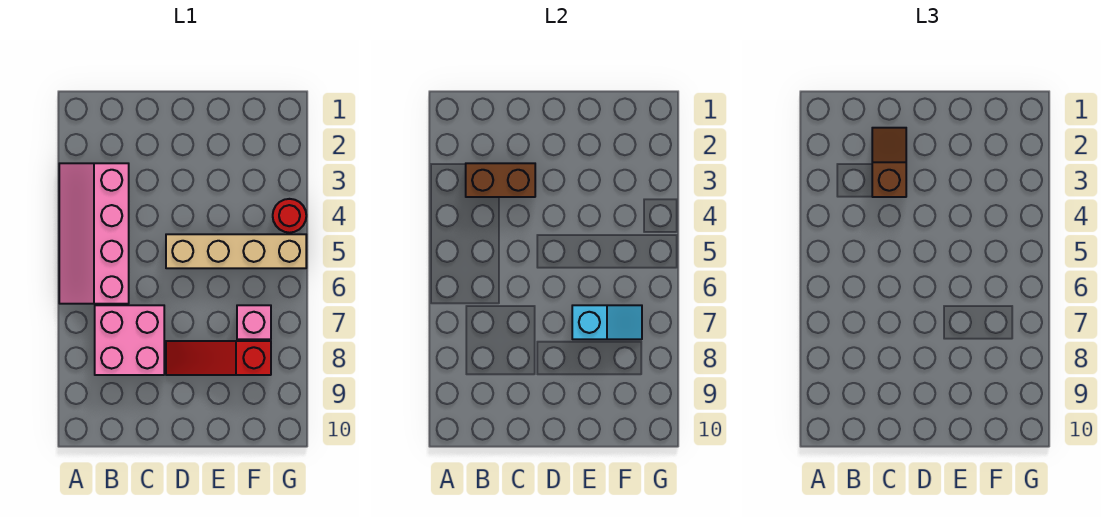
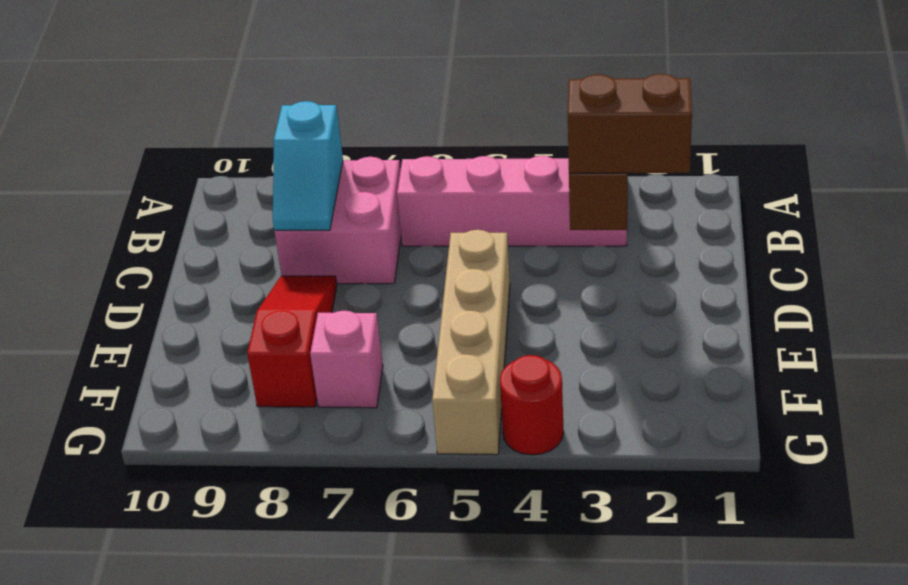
brown slope C2:C3 level 3 top 3 -> brown brick C2:C3 level 3
cyan slope E7:F7 level 2 top E -> cyan slope B8:C8 level 2 top B

